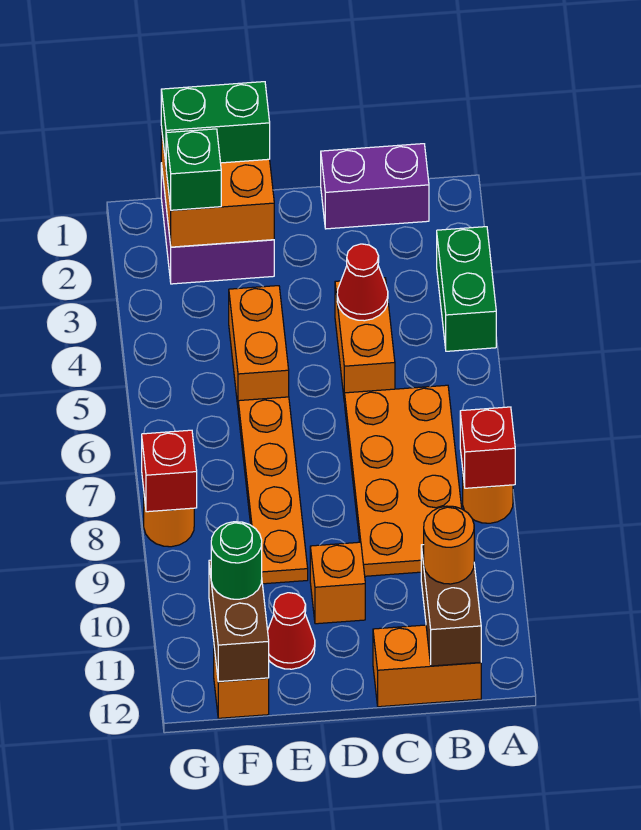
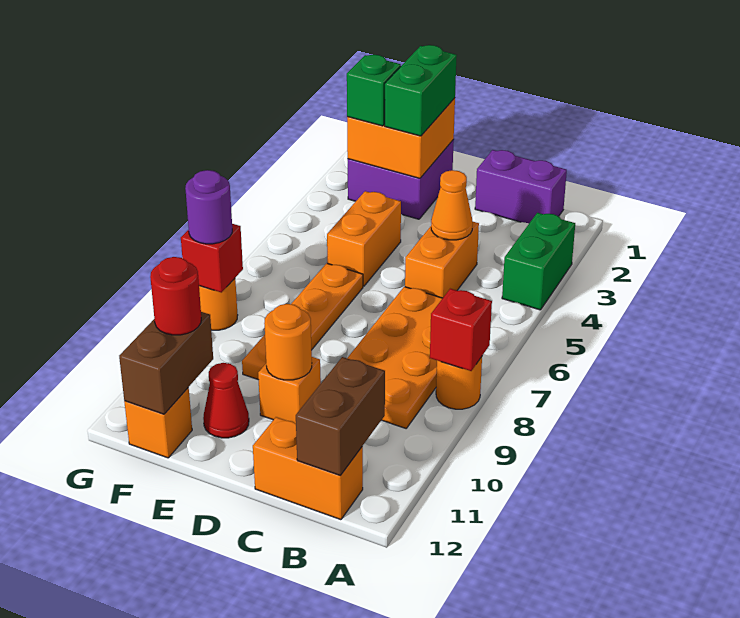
orange round brick B11 level 3 -> orange round brick D10 level 2
red cone C4 level 2 -> orange cone C4 level 2
green brick E1:F1 level 3 -> green brick E1:E2 level 3
green round brick F11 level 3 -> red round brick F11 level 3
none -> purple round brick G8 level 3

